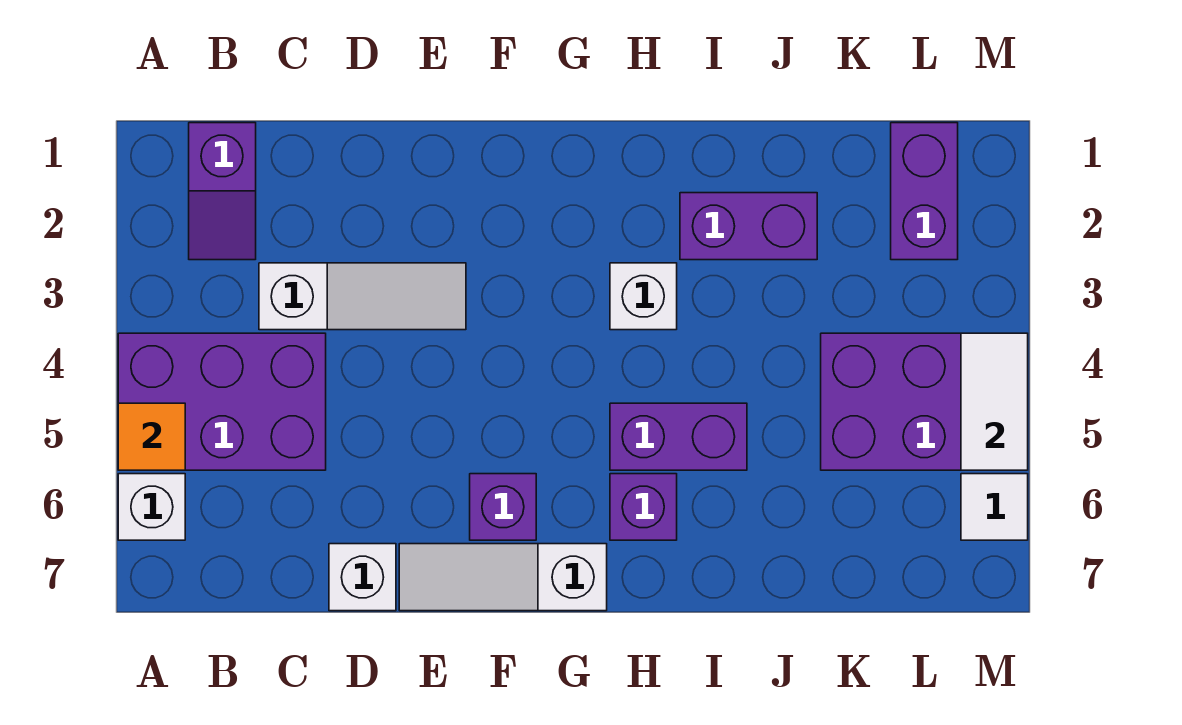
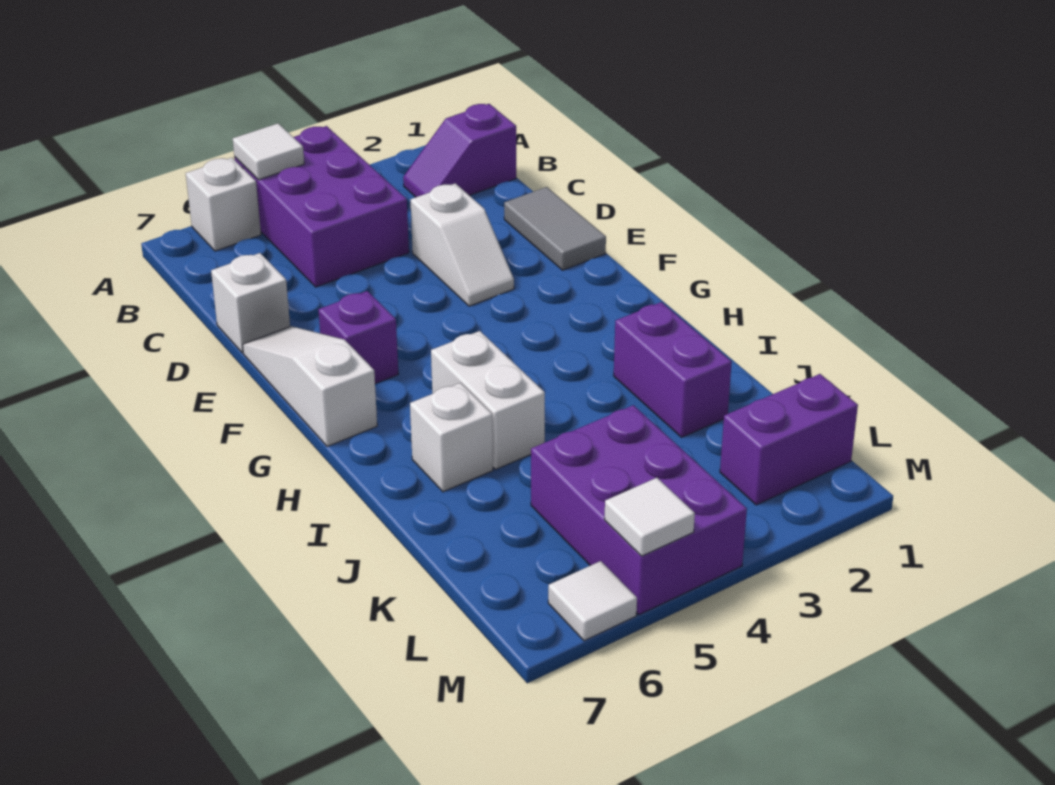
orange tile A5 level 2 -> white tile A5 level 2
white slope C3:E3 level 1 top C -> white slope D3:E3 level 1 top D
none -> grey tile D1:E1 level 1
white brick H3 level 1 -> white brick I6 level 1
purple brick H5:I5 level 1 -> white brick H5:I5 level 1
purple brick H6 level 1 -> none
white tile M4:M5 level 2 -> white tile M5 level 2

